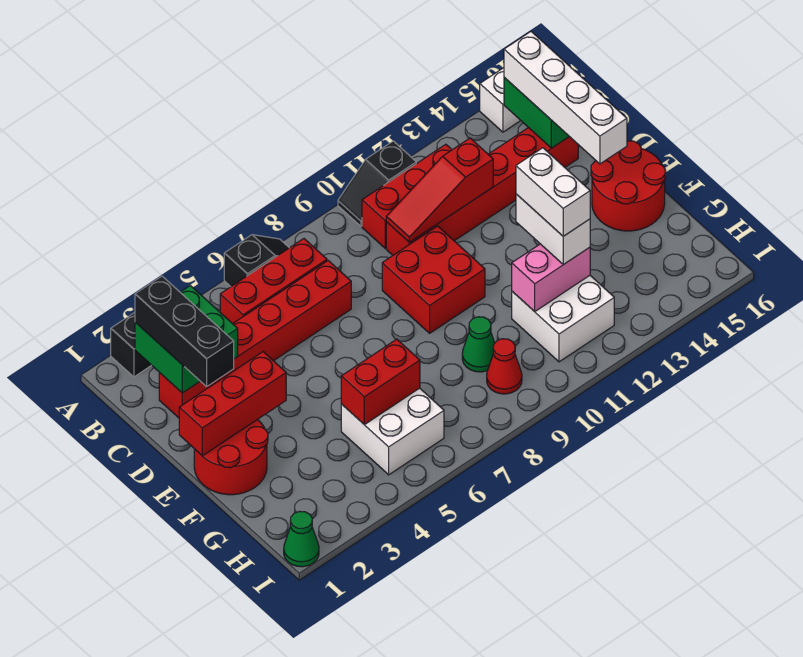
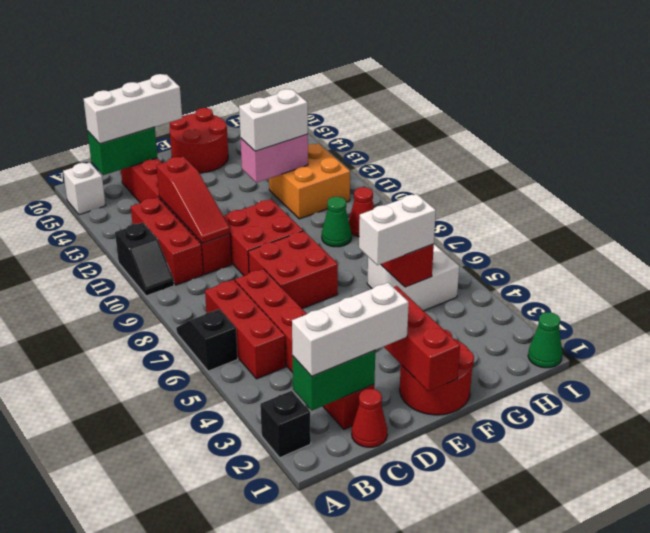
green brick B2:C3 level 2 -> green brick B2:C2 level 2
black brick B2:D2 level 3 -> white brick B2:D2 level 3
white brick B15:E15 level 3 -> white brick B15:D15 level 3
none -> red cone C1 level 1
none -> red brick D7:E8 level 1
white brick F12:G12 level 4 -> white brick F5:G5 level 3
white brick G11:H12 level 1 -> orange brick G11:H12 level 1
pink brick G11:G12 level 2 -> pink brick F12:G12 level 2

